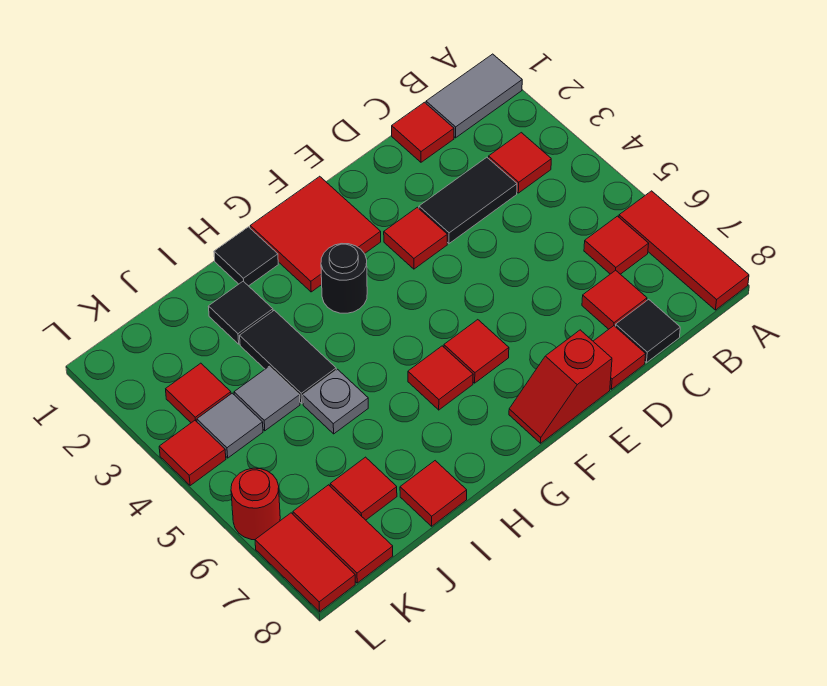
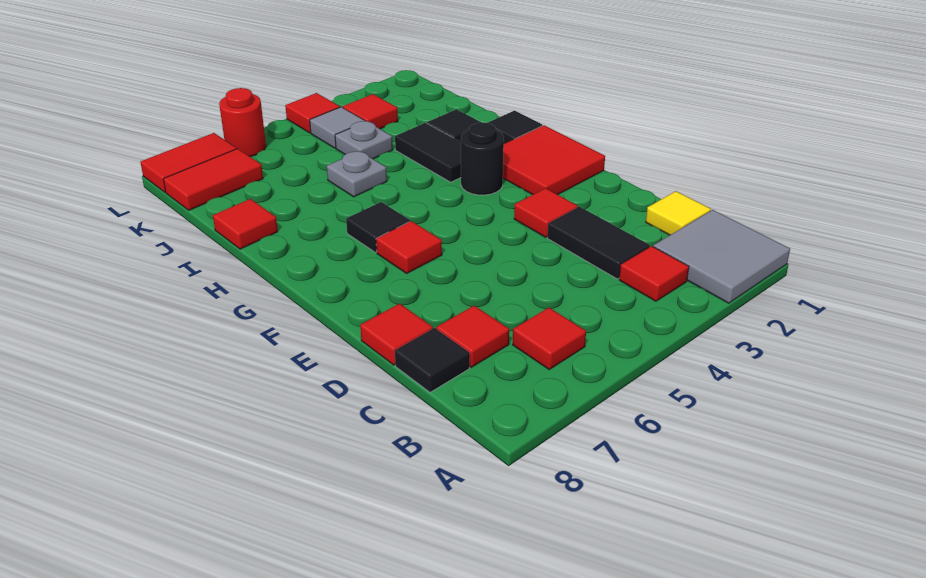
grey tile A1:B1 level 1 -> grey tile A1:B2 level 1
red tile A6:A8 level 1 -> none
red tile C1 level 1 -> yellow tile C1 level 1
red slope E8:F8 level 1 top E -> none
red tile G6 level 1 -> black tile G6 level 1
black tile I3:I4 level 1 -> black tile H3:I3 level 1
grey tile J4 level 1 -> grey plate J4 level 1
red tile J7 level 1 -> none

